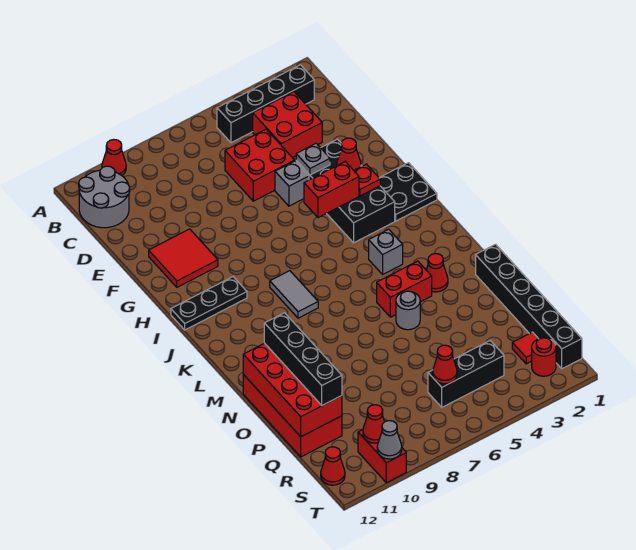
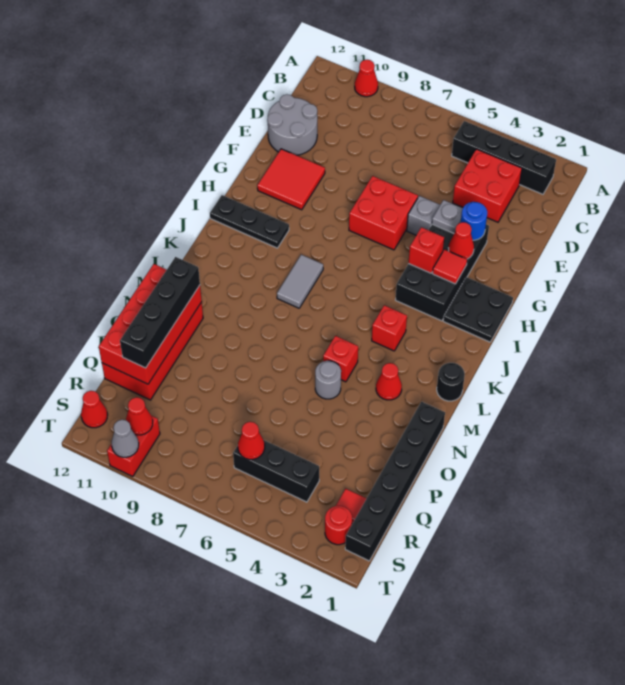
grey round brick B11:C12 level 1 -> grey round brick D11:E12 level 1
red brick D5:E6 level 1 -> red brick F6:G7 level 1
none -> blue round brick F3 level 2
red plate H3 level 2 -> red tile H3 level 2
red brick H4:H5 level 2 -> red brick H4 level 2
grey brick K4 level 1 -> red brick K4 level 1
none -> black round brick L1 level 1
red brick M4:M5 level 1 -> red brick M5 level 1

